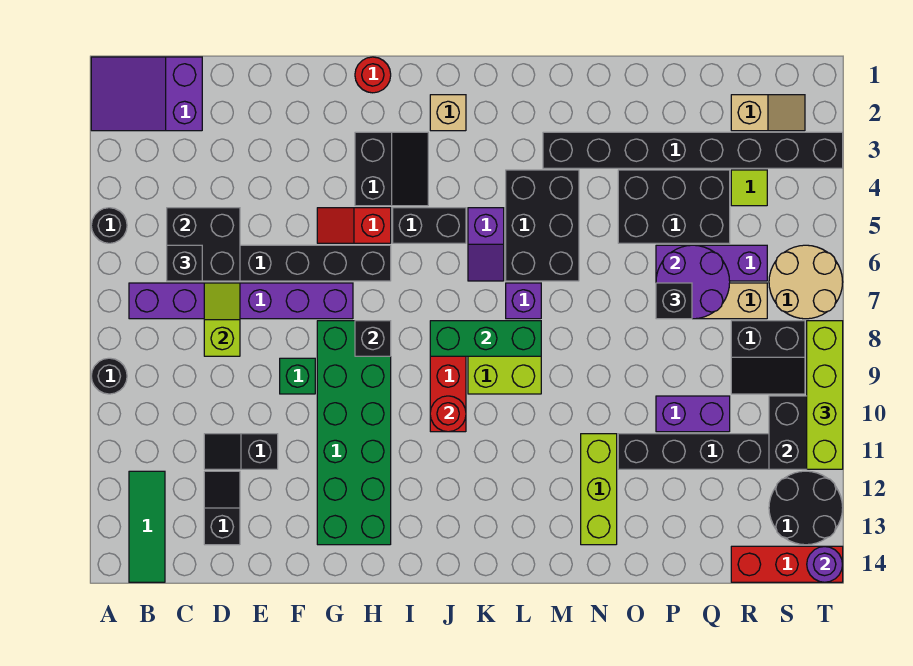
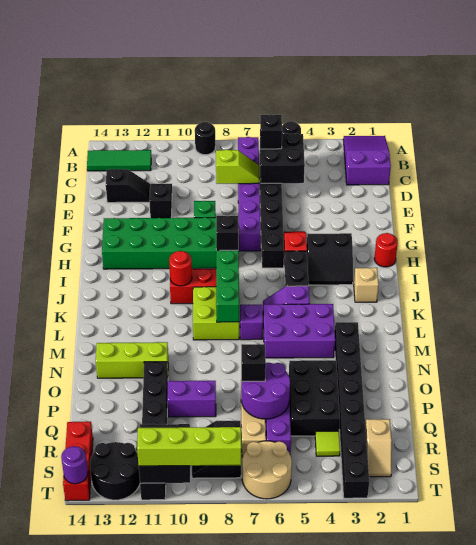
black brick L4:M6 level 1 -> purple brick L4:M6 level 1
purple brick P10:Q10 level 1 -> purple brick P9:P10 level 1

